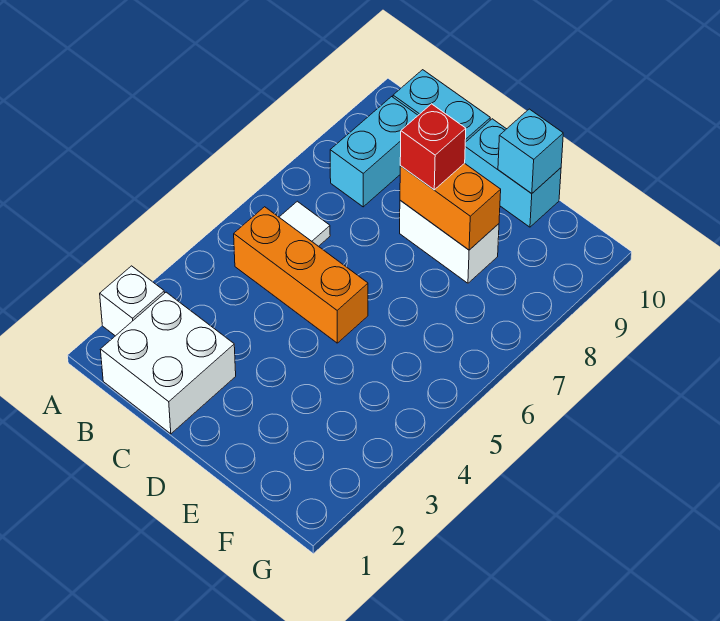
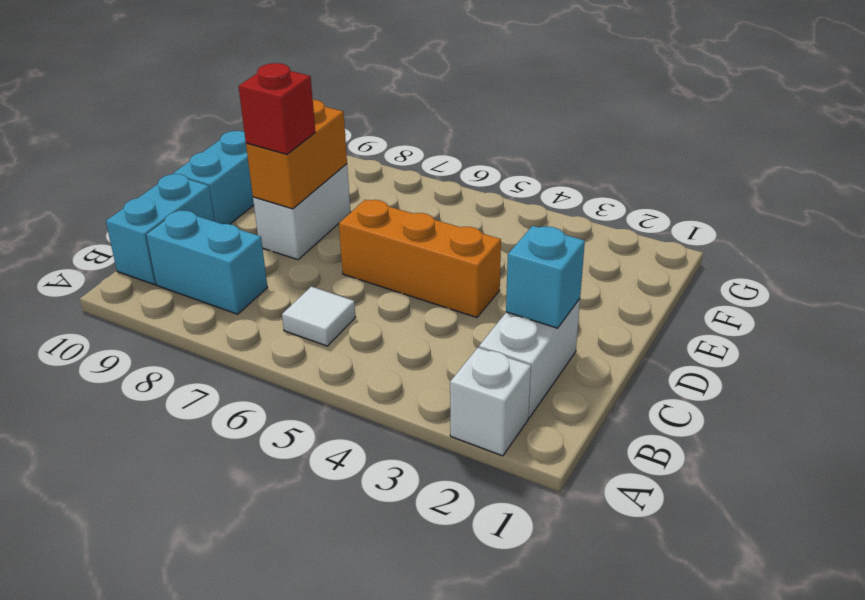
white brick B1:C2 level 1 -> white brick B2:C2 level 1
orange brick B5:D5 level 1 -> orange brick D4:D6 level 1
cyan brick E10 level 2 -> cyan brick C2 level 2

